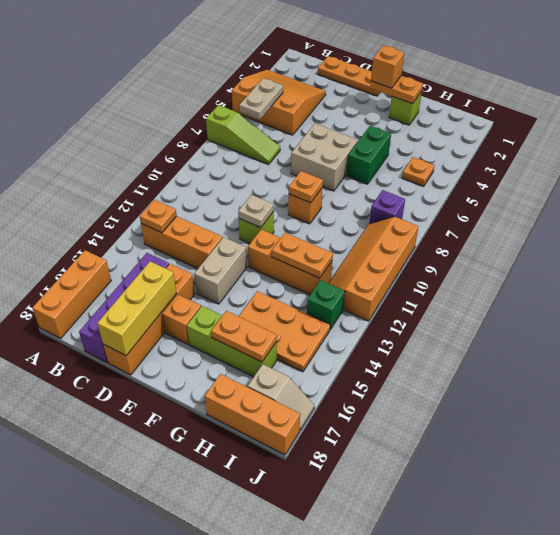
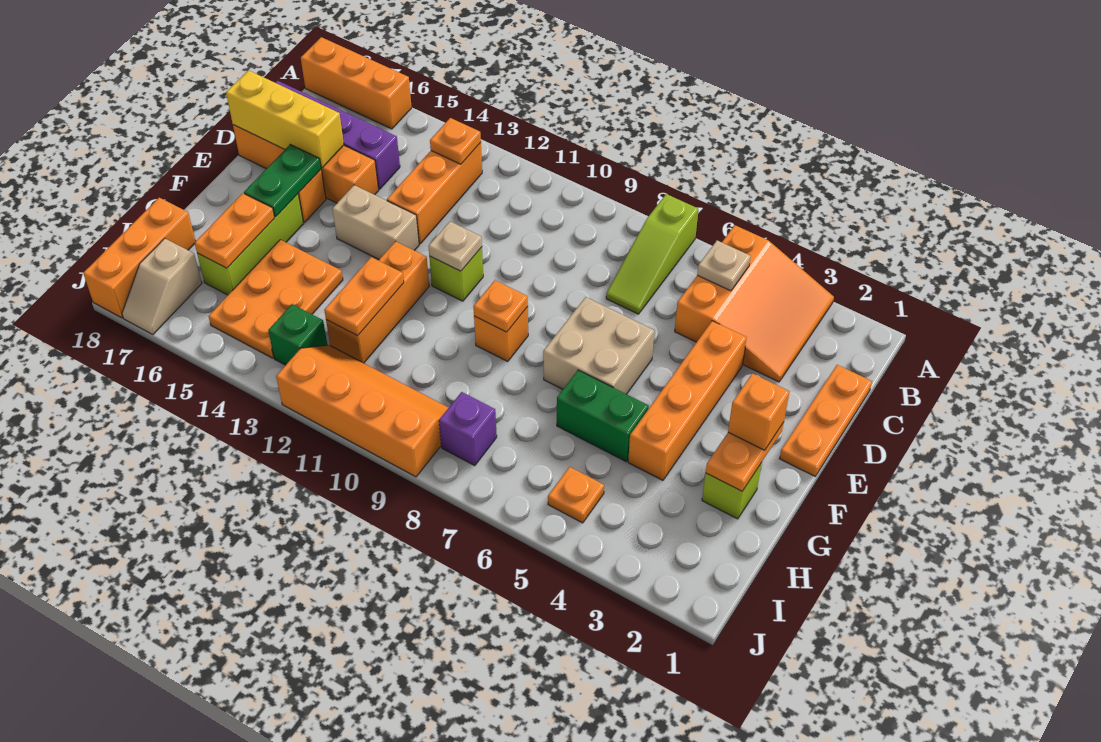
tan plate B5:B6 level 2 -> tan plate B5 level 2
none -> orange brick D4:G4 level 1
none -> green plate E16:F16 level 2

